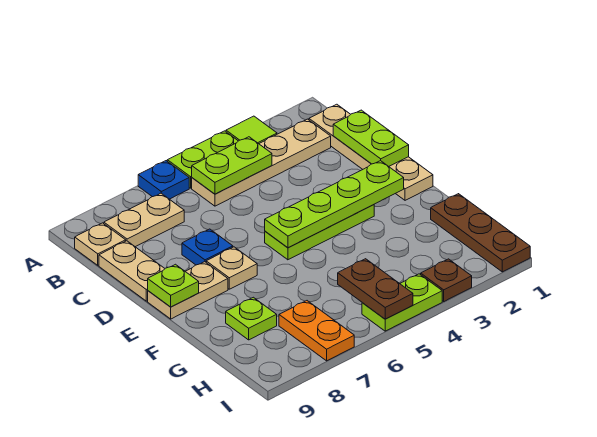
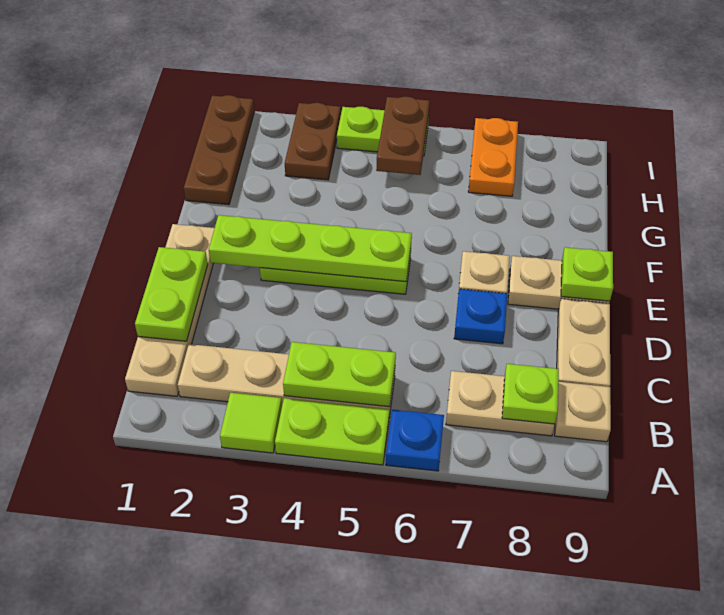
lime plate G8 level 1 -> lime plate B8 level 2
brown plate I3 level 1 -> brown plate H3:I3 level 1

